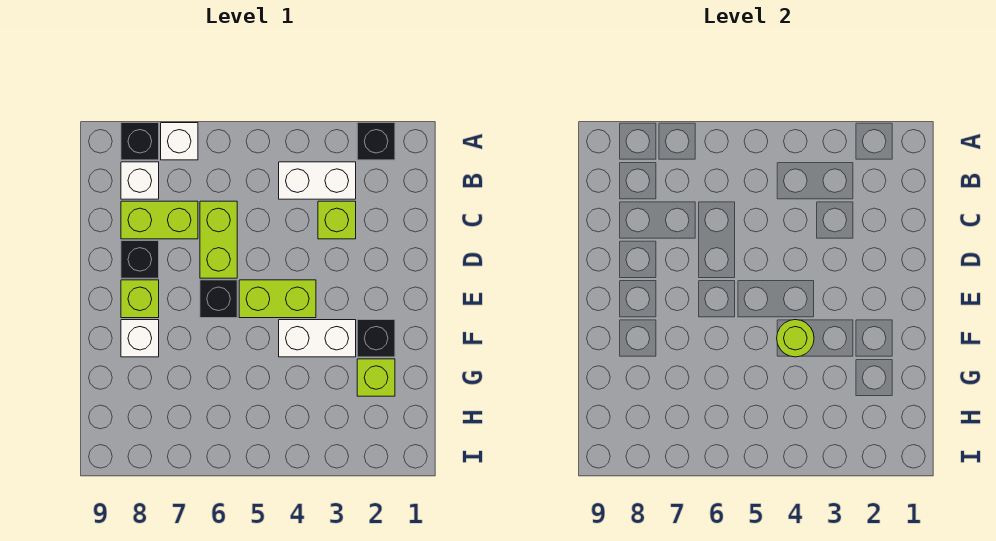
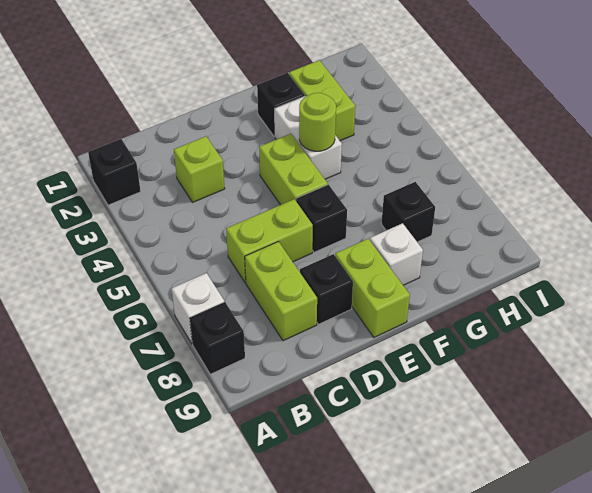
white brick B3:B4 level 1 -> none
white brick B8 level 1 -> none
lime brick E8 level 1 -> lime brick E8:E9 level 1
lime brick G2 level 1 -> lime brick G2:G3 level 1
none -> black brick G7 level 1

